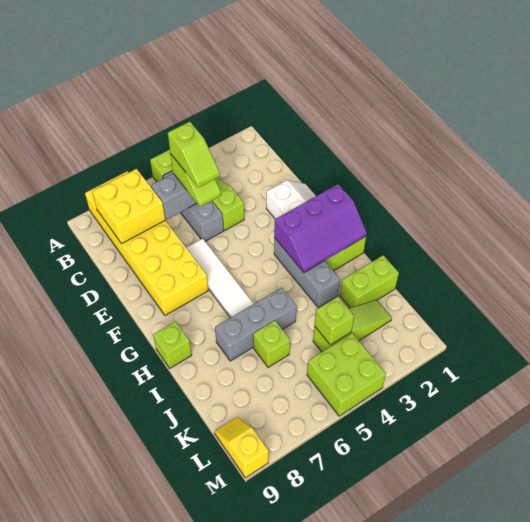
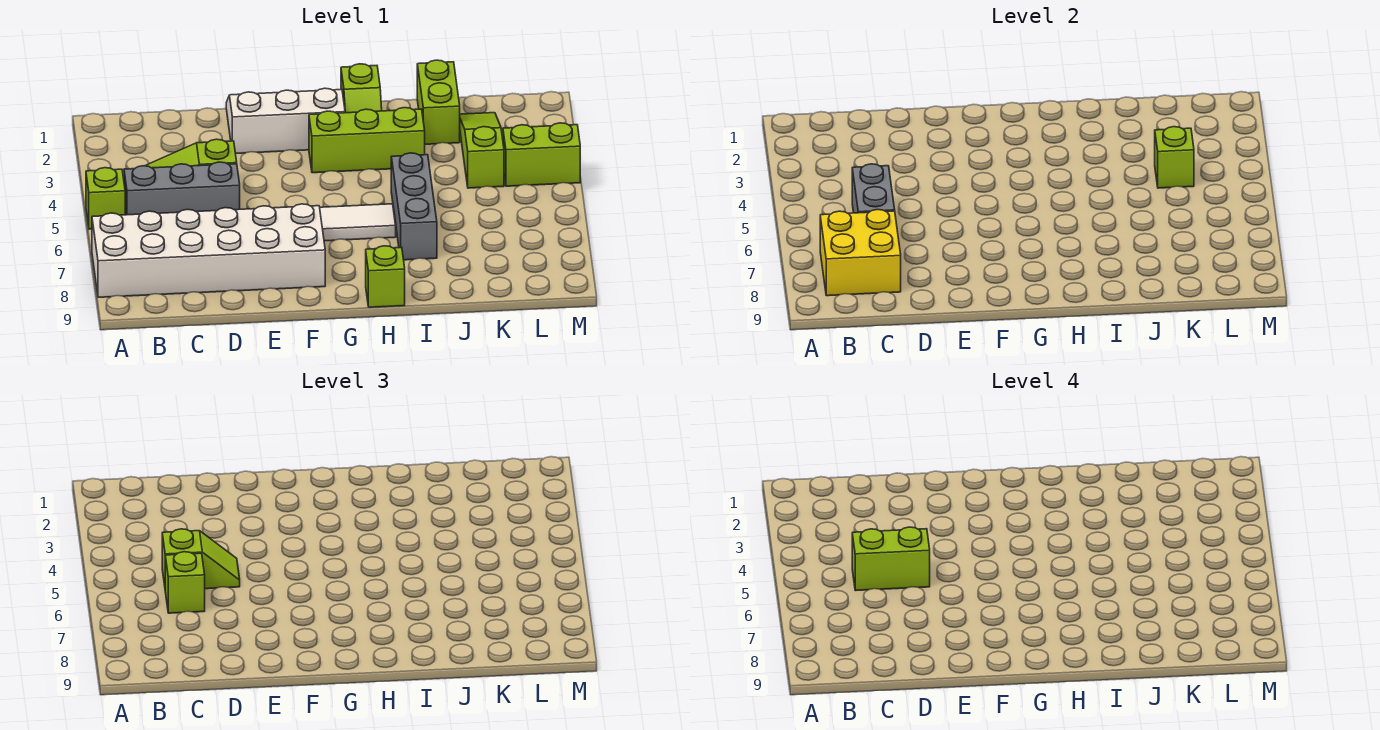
yellow brick A7:F8 level 1 -> white brick A7:F8 level 1
lime slope C5:D5 level 4 top C -> lime brick C5:D5 level 4
purple slope G1:H3 level 2 top G -> none
grey brick G3:I3 level 1 -> lime brick G3:I3 level 1
lime brick J6 level 1 -> lime brick C6 level 3
lime brick L4:M5 level 1 -> lime brick L4:M4 level 1
yellow slope L9:M9 level 1 top M -> none

